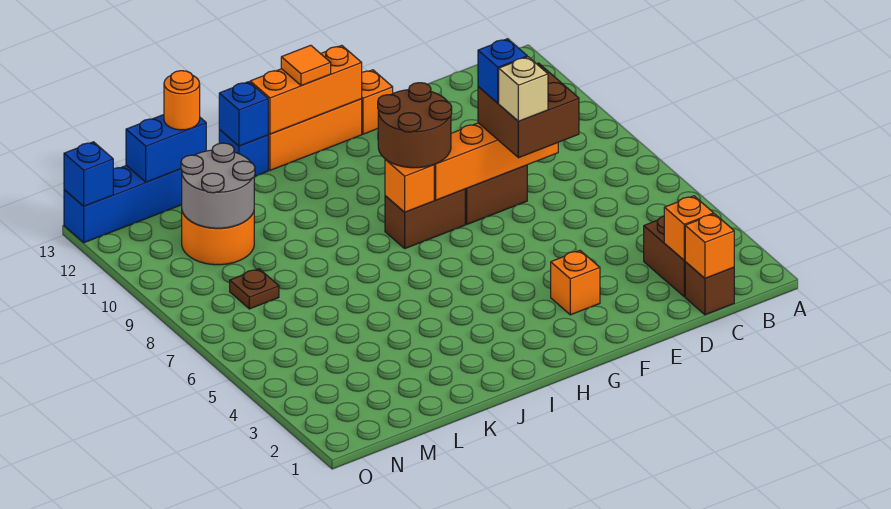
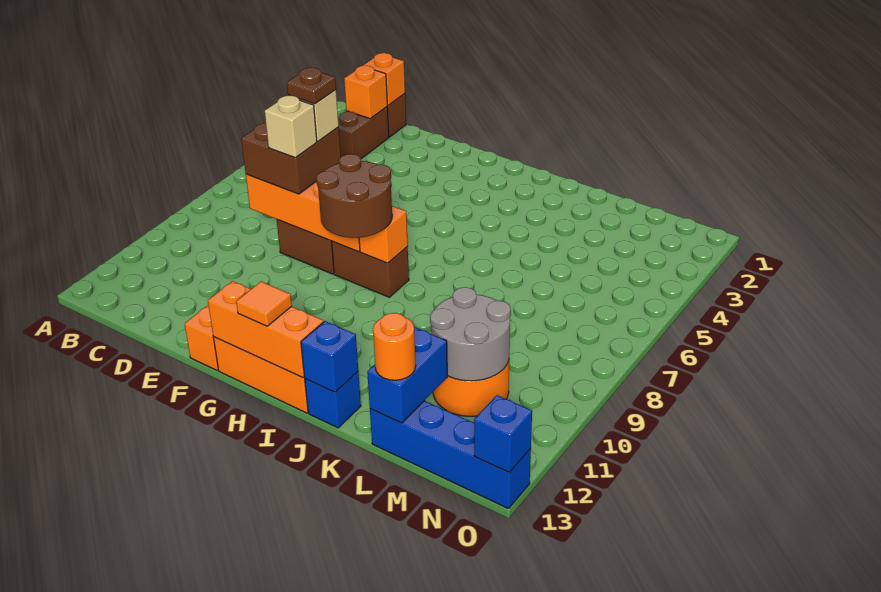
blue brick E8 level 4 -> tan brick E8 level 4
orange brick F3 level 1 -> none
blue brick L13:M13 level 2 -> blue brick L12:L13 level 2
brown plate M8 level 1 -> brown plate E7 level 5

